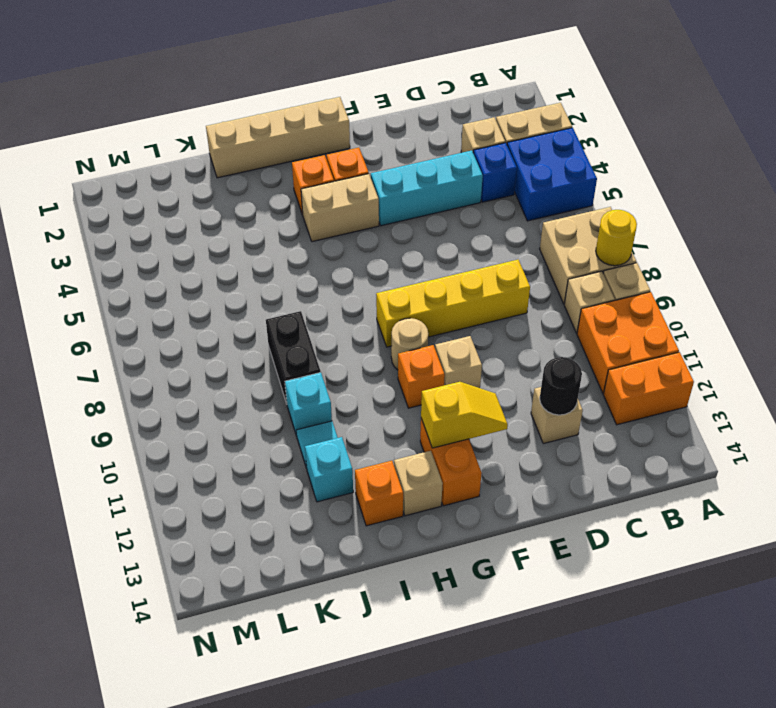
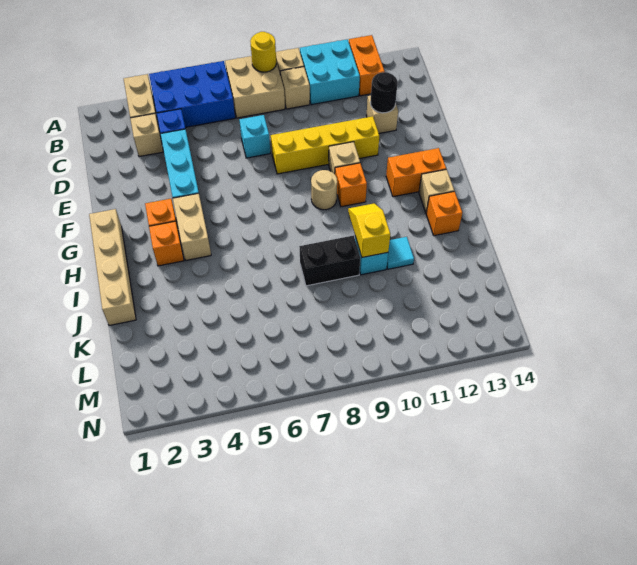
blue brick A4:B5 level 1 -> blue brick A4:B6 level 1
orange brick A10:B11 level 1 -> cyan brick A10:B11 level 1
yellow brick D8:G8 level 1 -> yellow brick E8:E11 level 1
yellow slope F12:G12 level 2 top G -> yellow slope I10:J10 level 2 top J
cyan brick J12 level 1 -> cyan brick D7 level 1

